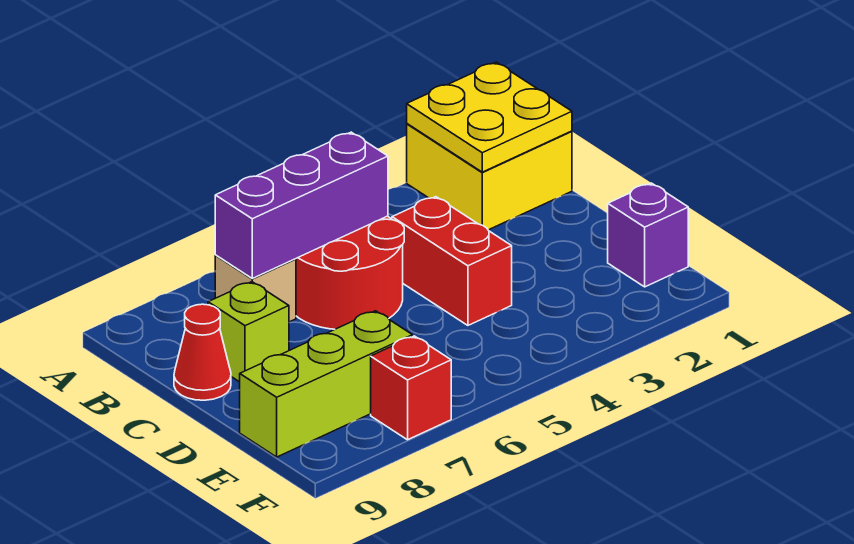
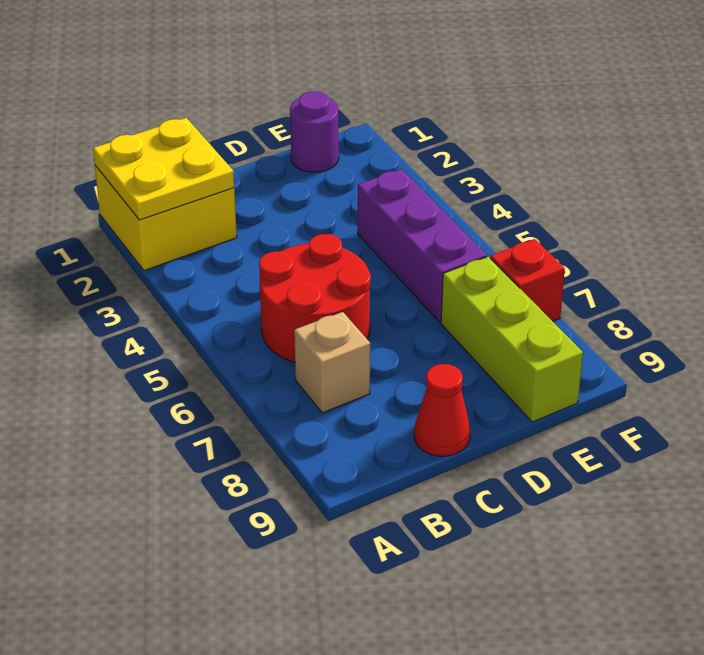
purple brick B5:B7 level 2 -> purple brick E4:E6 level 1
red brick C4:D4 level 1 -> none
lime brick C8 level 1 -> none
purple brick E1 level 1 -> purple round brick E1 level 1

